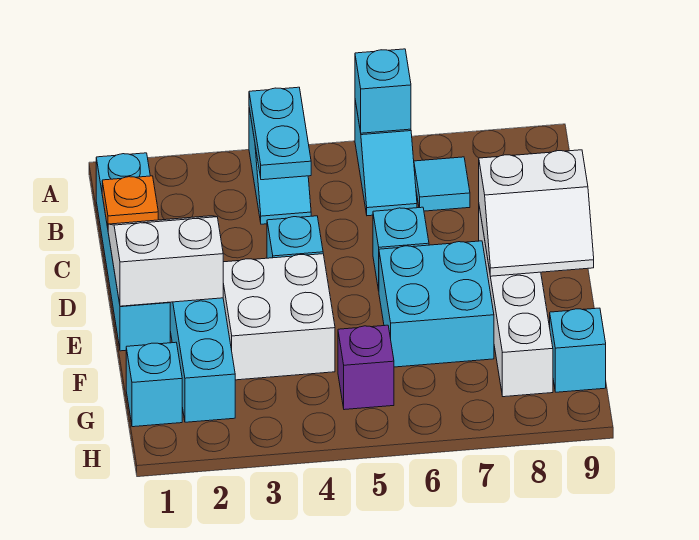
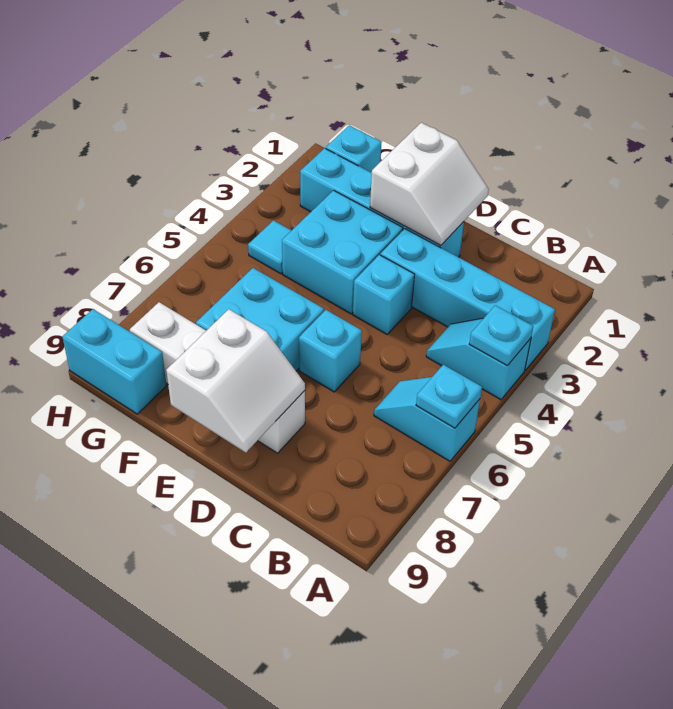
cyan plate A4:B4 level 2 -> cyan plate A4 level 2
cyan brick A6 level 2 -> cyan plate A6 level 2
cyan brick B1:E1 level 1 -> cyan brick A3:D3 level 1
cyan tile B7 level 1 -> cyan tile G4 level 1
orange plate C1 level 2 -> none
white slope D8:E9 level 2 top D -> white slope D8:E9 level 2 top E
white brick E3:F4 level 1 -> cyan brick E3:F4 level 1
purple brick G5 level 1 -> none
cyan brick G9 level 1 -> cyan brick G9:H9 level 1

